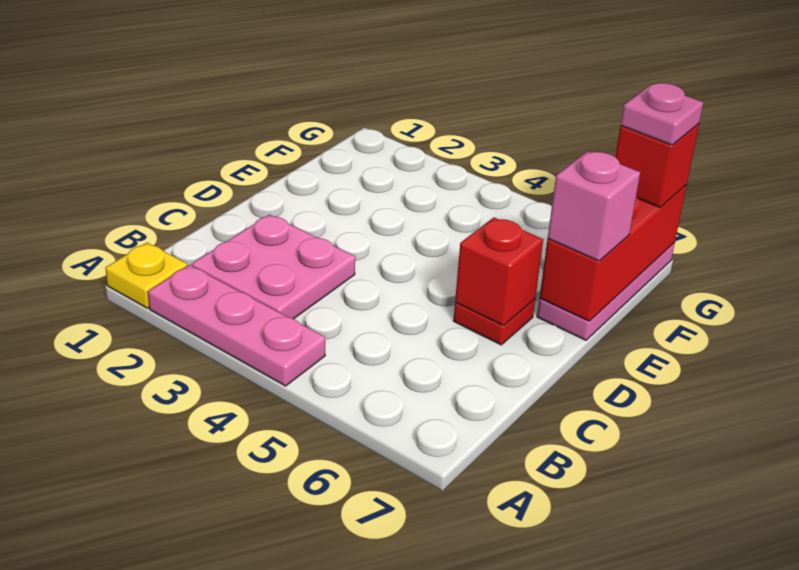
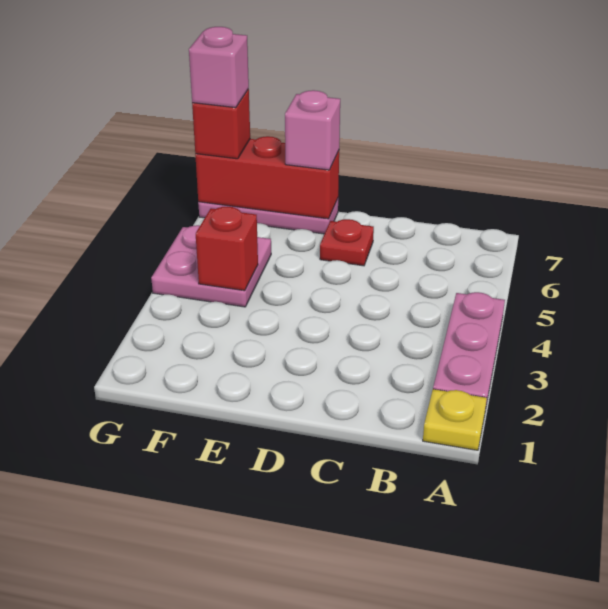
pink plate B2:C3 level 1 -> pink plate F4:G5 level 1
red brick D6 level 2 -> red brick F4 level 2
pink plate G7 level 4 -> pink brick G7 level 4

